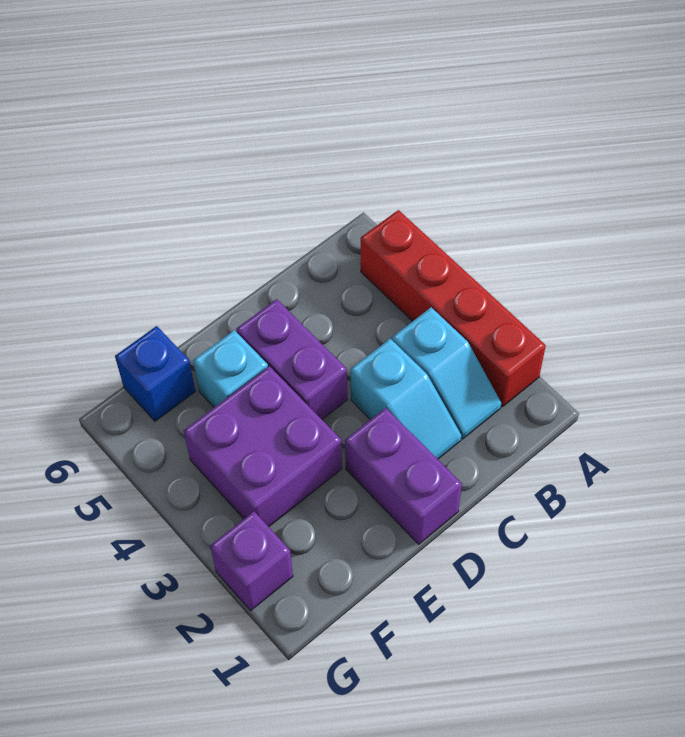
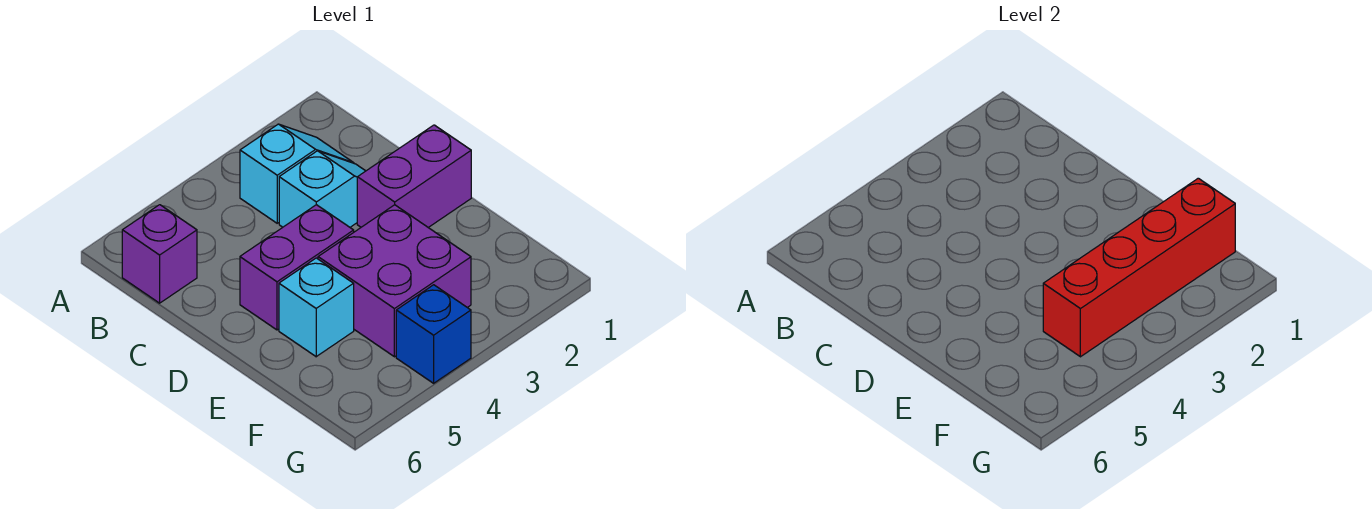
red brick A2:A5 level 1 -> red brick F1:F4 level 2
blue brick F6 level 1 -> blue brick G4 level 1
purple brick G2 level 1 -> purple brick B6 level 1

